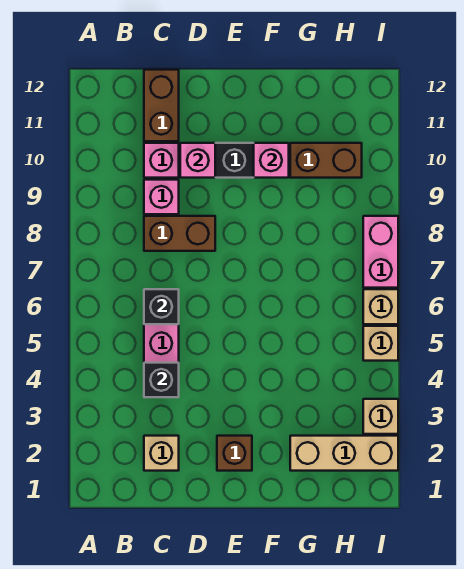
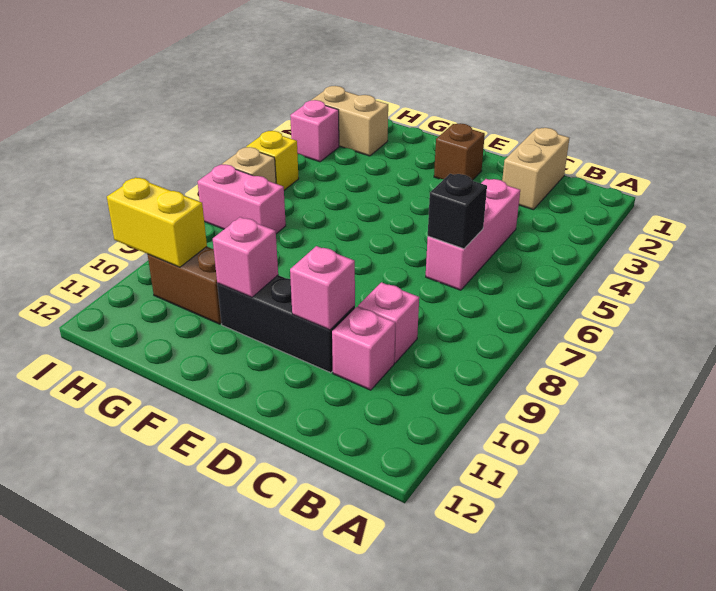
tan brick C2 level 1 -> tan brick C1:C2 level 1
black brick C4 level 2 -> none
brown brick C8:D8 level 1 -> none
brown brick C11:C12 level 1 -> none
tan brick G2:I2 level 1 -> tan brick H2:I2 level 1
none -> yellow brick H10:I10 level 2
tan brick I3 level 1 -> pink brick I3 level 1
tan brick I5 level 1 -> yellow brick I5 level 1
pink brick I7:I8 level 1 -> pink brick H7:I7 level 1

